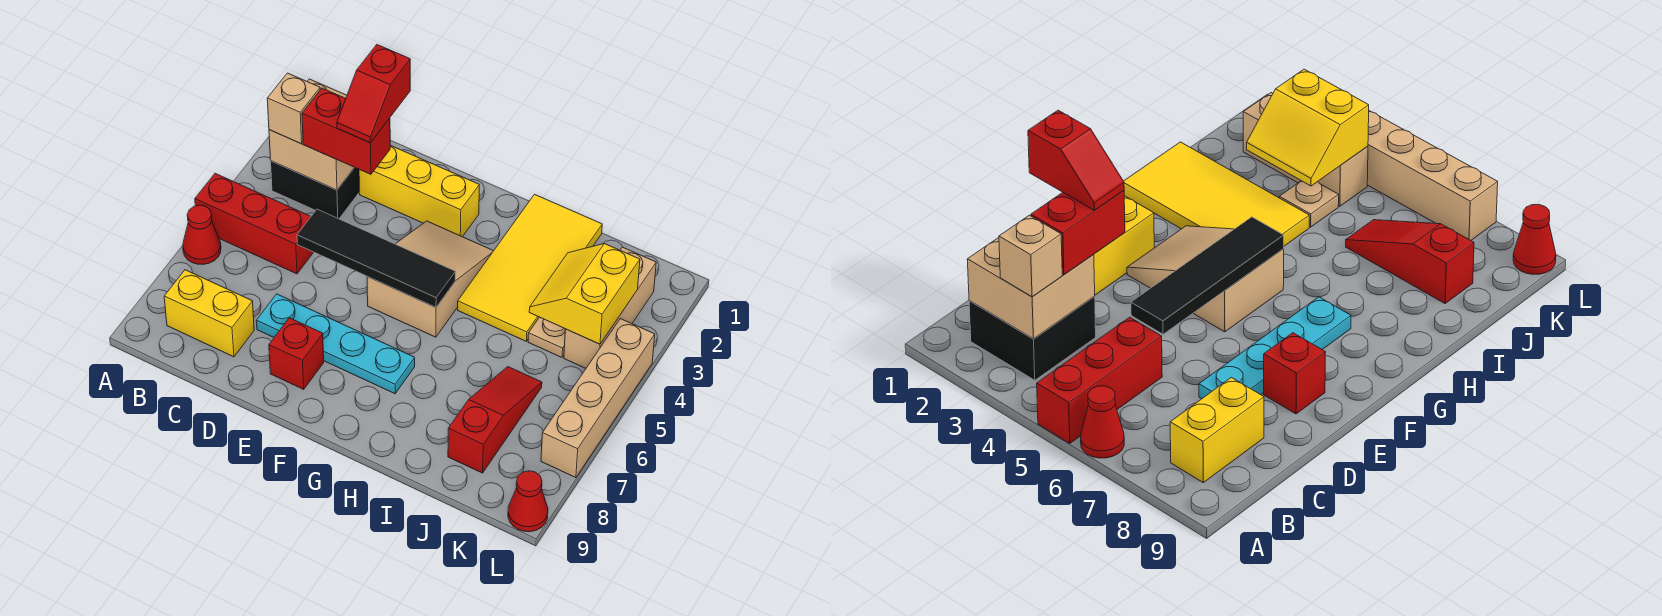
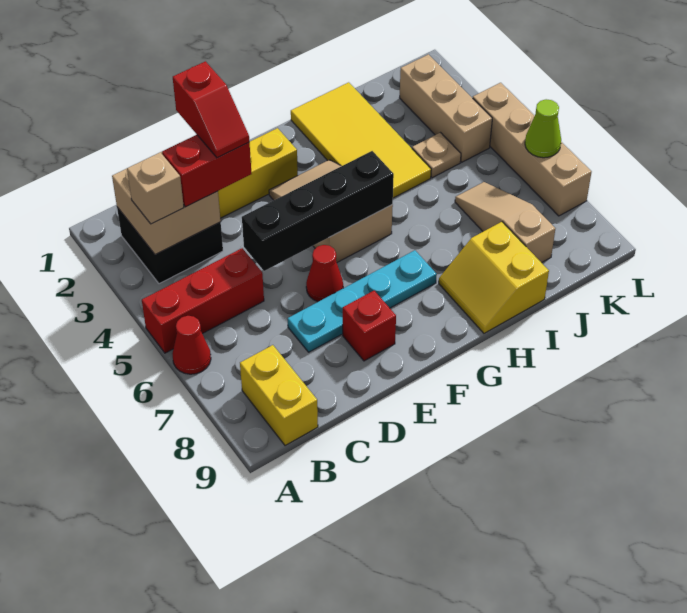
yellow brick B8:C8 level 1 -> yellow brick B8:B9 level 1
black tile D5:G5 level 2 -> black brick D5:G5 level 2
yellow slope J3:K4 level 2 top K -> yellow slope H8:I9 level 1 top I
red slope J6:J8 level 1 top 8 -> tan slope J6:J8 level 1 top 8
none -> lime cone L6 level 2
red cone L9 level 1 -> red cone E6 level 1

